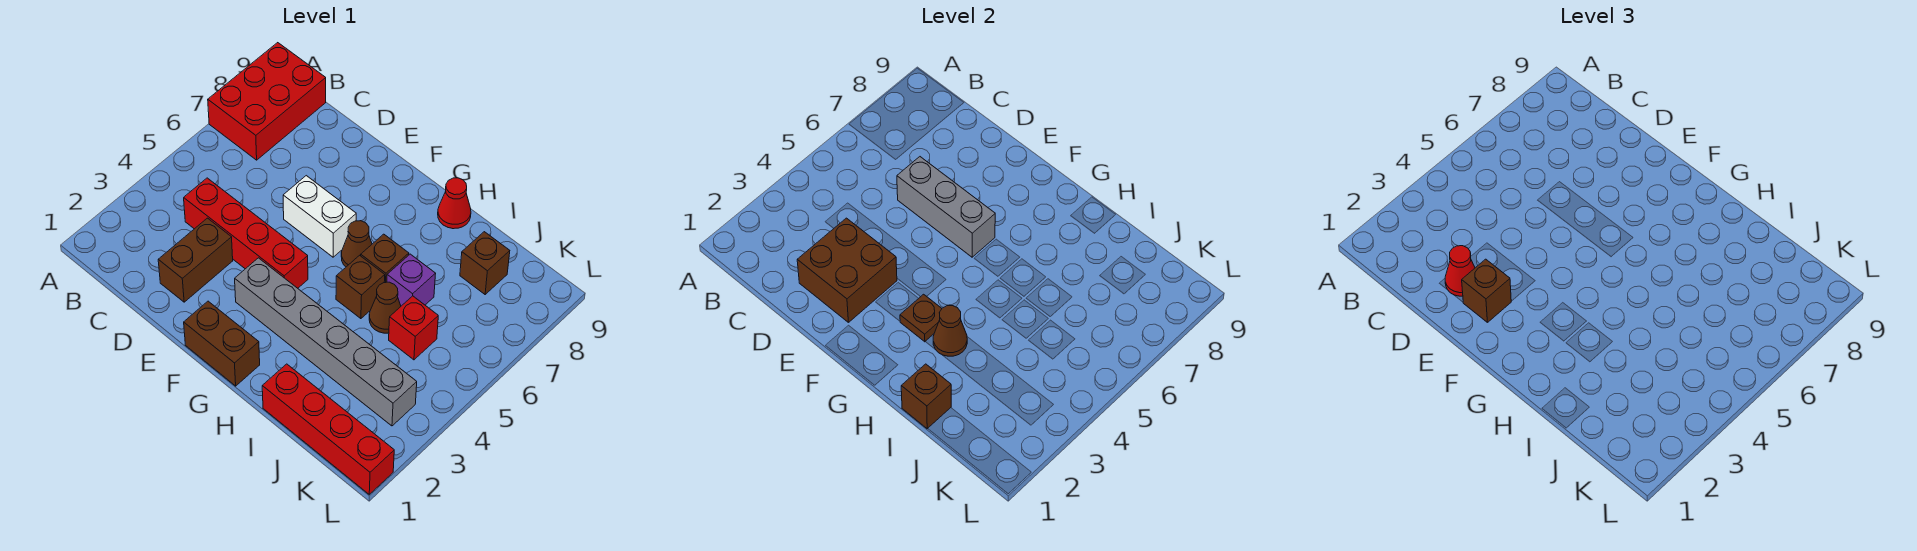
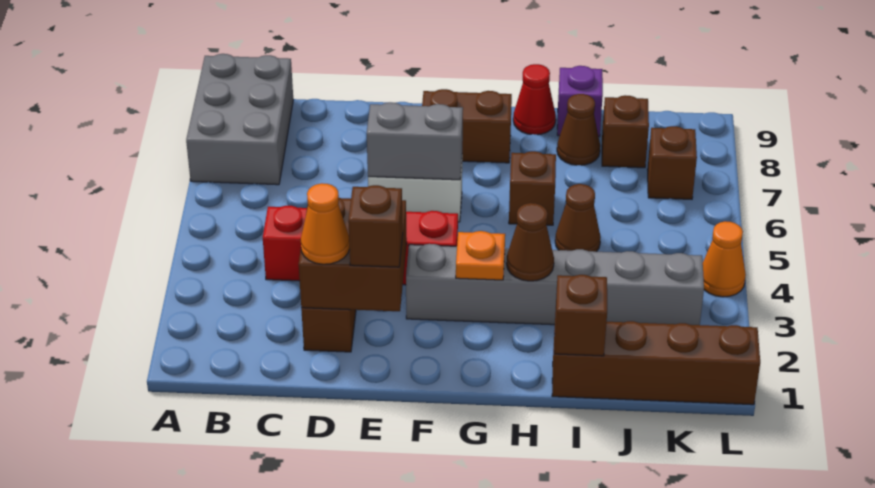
red brick A7:B9 level 1 -> grey brick A7:B9 level 1
red cone D2 level 3 -> orange cone D2 level 3
grey brick D6:F6 level 2 -> grey brick E6:F6 level 2
brown brick F1:G1 level 1 -> brown brick F8:G8 level 1
brown plate G3 level 2 -> orange plate G3 level 2
brown cone G6 level 1 -> brown cone I8 level 1
brown brick H5 level 1 -> brown brick K7 level 1
red brick I1:L1 level 1 -> brown brick I1:L1 level 1
purple brick I6 level 1 -> purple brick I9 level 1
red brick J5 level 1 -> none
none -> orange cone L4 level 1

